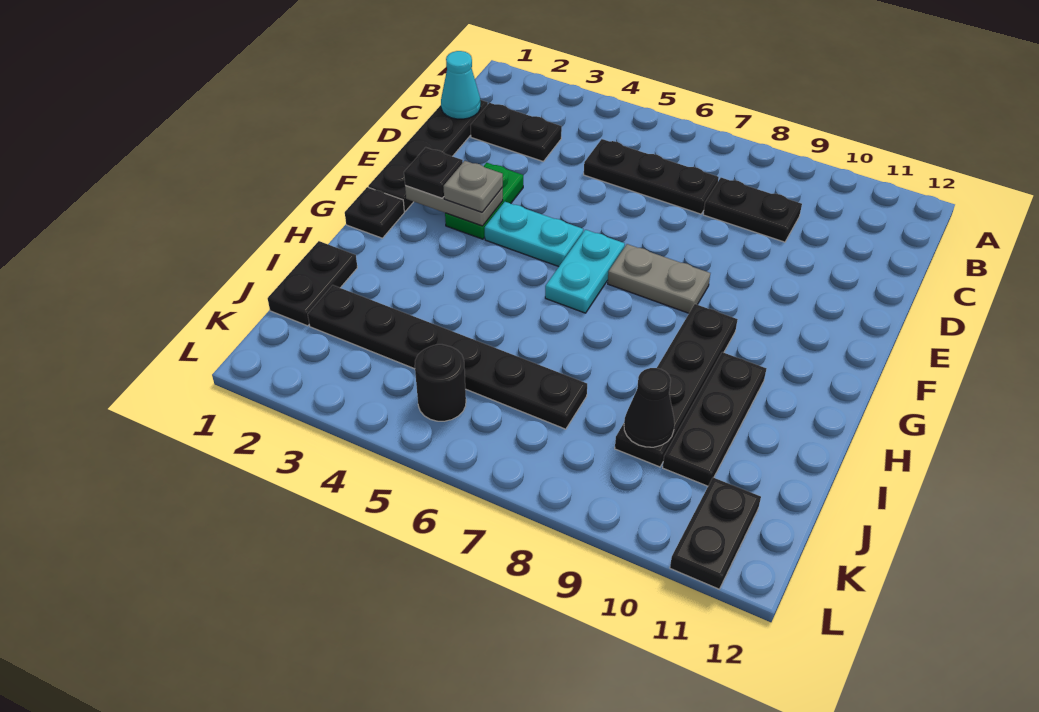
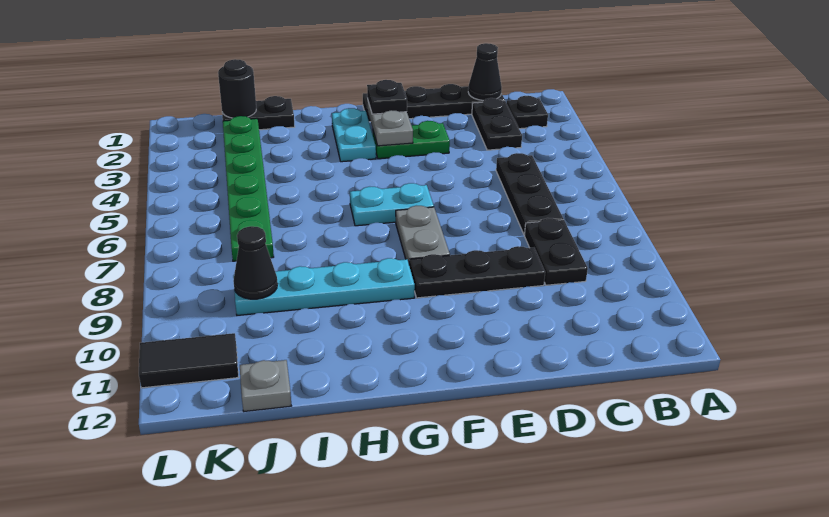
cyan cone C1 level 2 -> black cone C1 level 2
grey plate F3 level 3 -> grey plate J12 level 1
cyan plate F4:F5 level 1 -> cyan plate G2:G3 level 1
black plate G1 level 1 -> black plate B2 level 1
black plate G9:J9 level 1 -> cyan plate G9:J9 level 1
black plate H10:J10 level 1 -> black plate D9:F9 level 1
black plate J2:J7 level 1 -> green plate J2:J7 level 1
black round brick K5 level 1 -> black round brick J1 level 2
black plate K11:L11 level 1 -> black tile K11:L11 level 1

